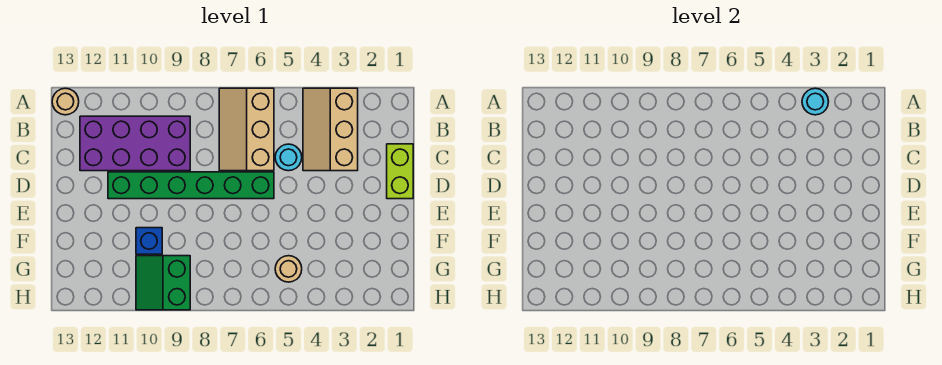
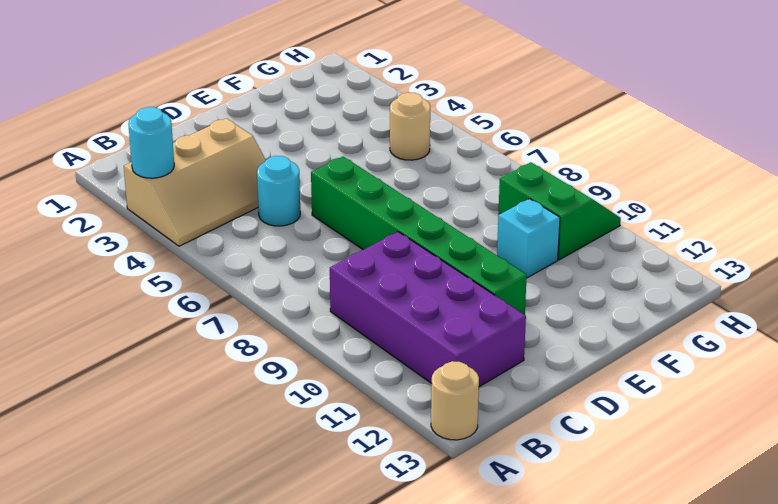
tan slope A6:C7 level 1 top 6 -> none
lime brick C1:D1 level 1 -> none
blue brick F10 level 1 -> cyan brick F10 level 1
green slope G9:H10 level 1 top 9 -> green slope G9:H10 level 1 top G

